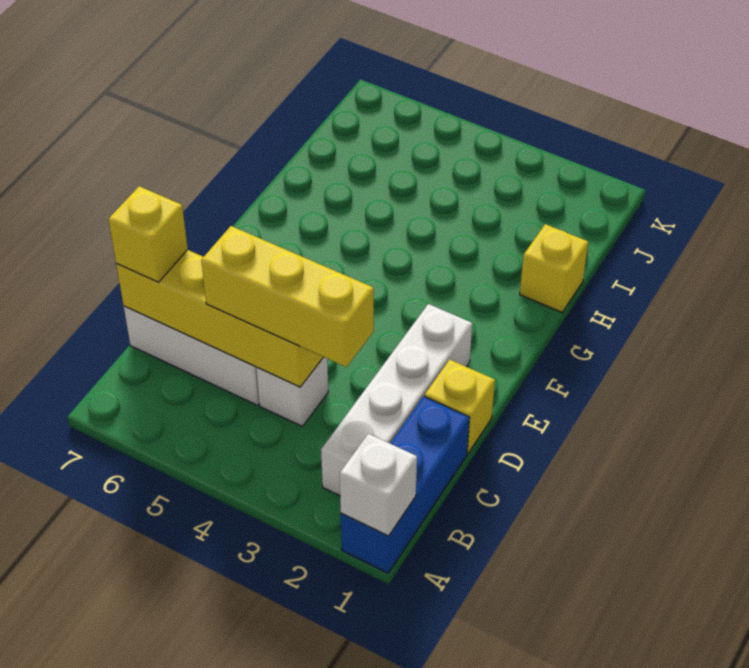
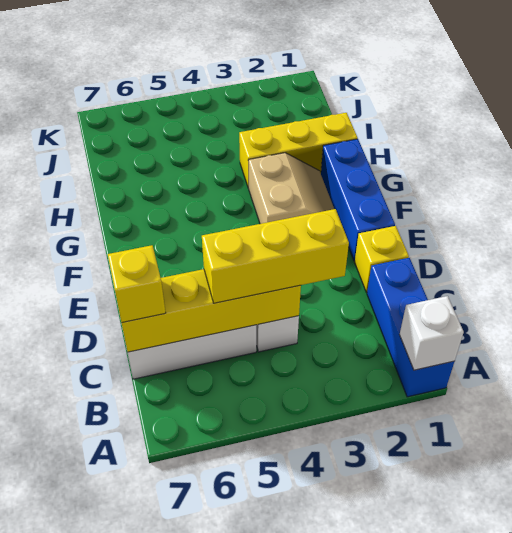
white brick B2:E2 level 1 -> none
none -> blue brick E1:G1 level 1
none -> tan slope F2:G3 level 1 top 3
yellow brick H1 level 1 -> yellow brick H1:H3 level 1

